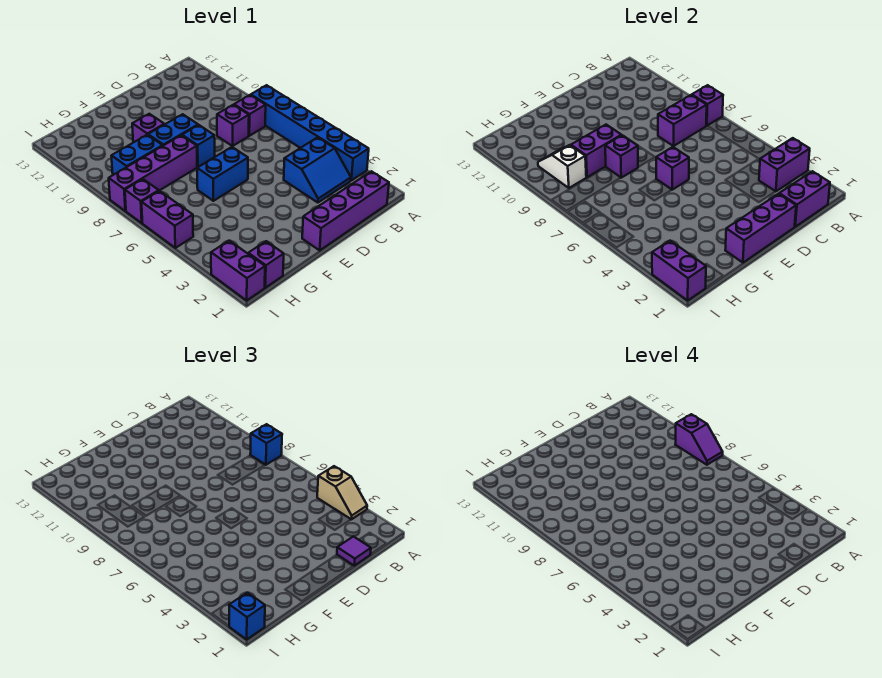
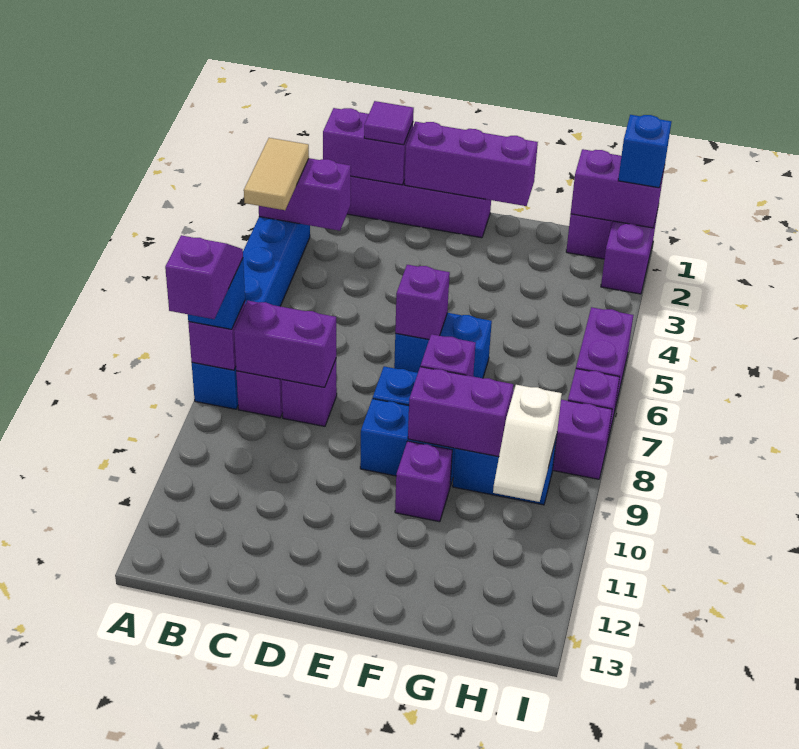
tan slope A3:A4 level 3 top 4 -> tan tile A3:A4 level 3
blue slope B3:C4 level 1 top 4 -> none
purple brick I1:I2 level 2 -> purple brick H1:I1 level 2

